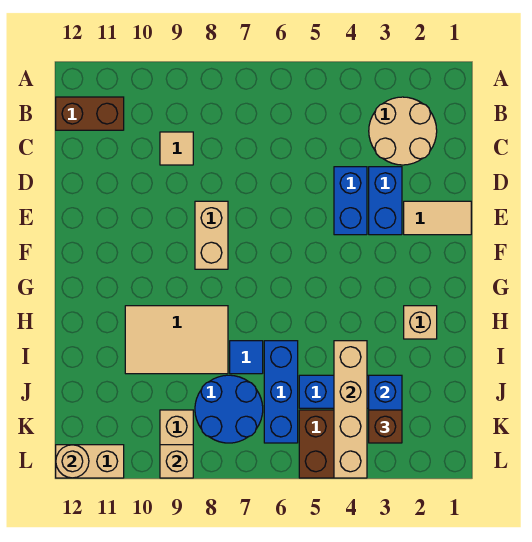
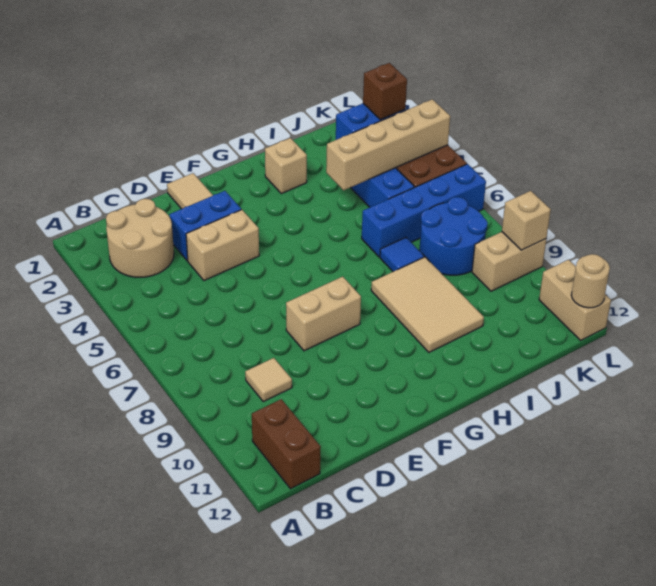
blue brick D4:E4 level 1 -> tan brick D4:E4 level 1
blue brick I6:K6 level 1 -> blue brick I6:L6 level 1

